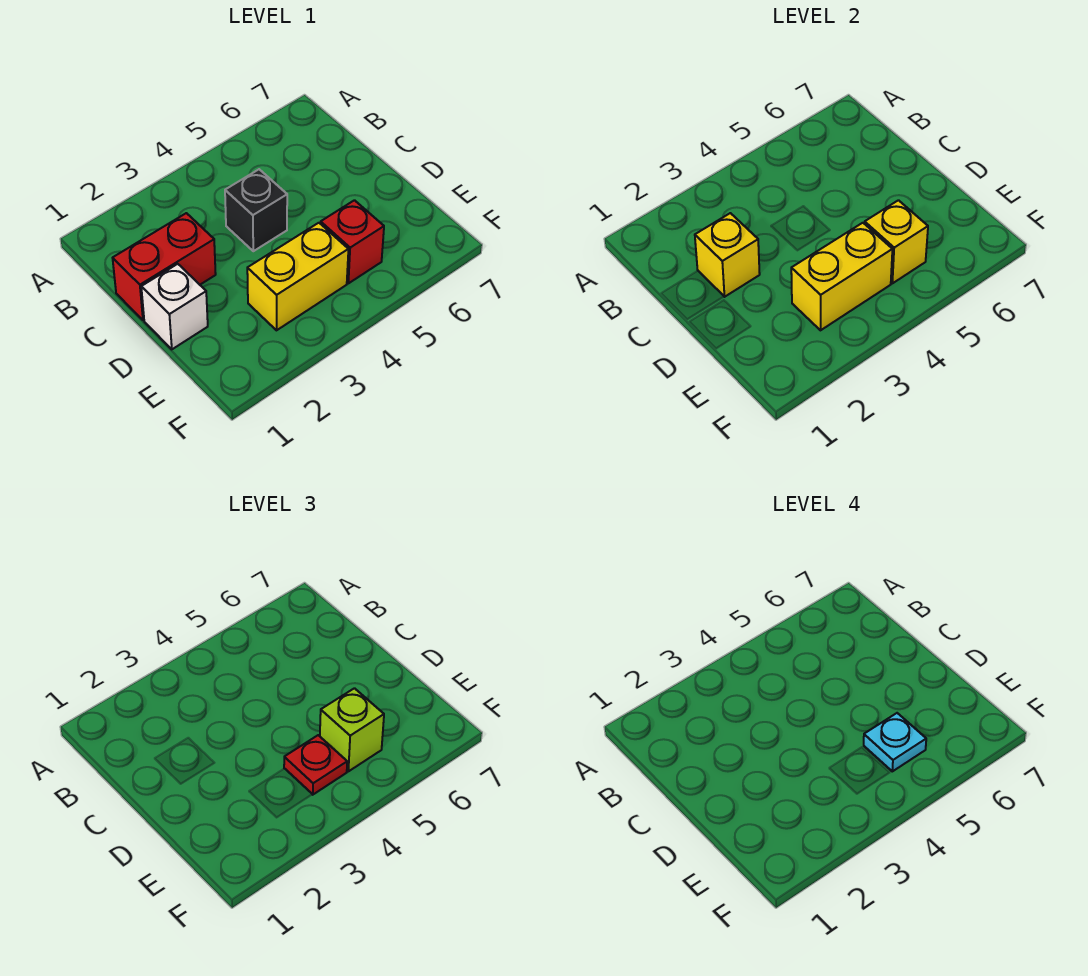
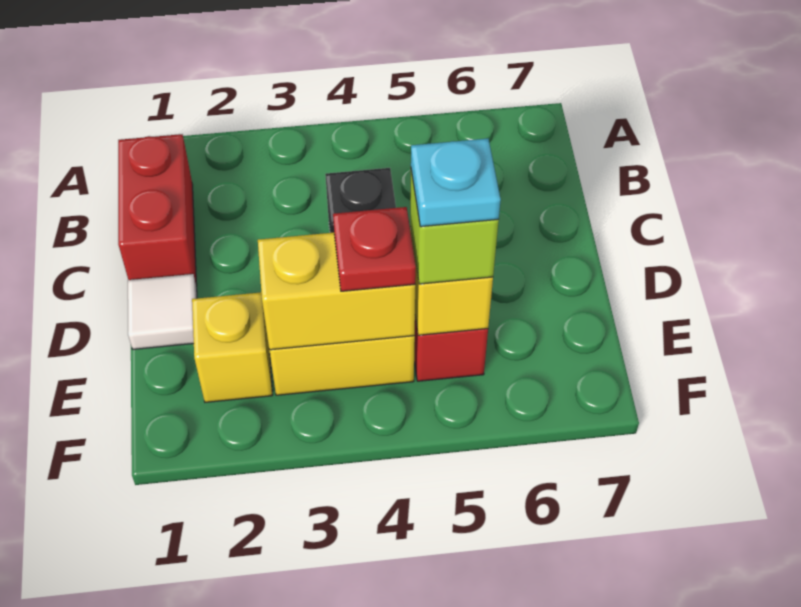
red brick C1:C2 level 1 -> red brick B1:C1 level 1
yellow brick C2 level 2 -> yellow brick E2 level 1
white brick D1 level 1 -> white tile D1 level 1

